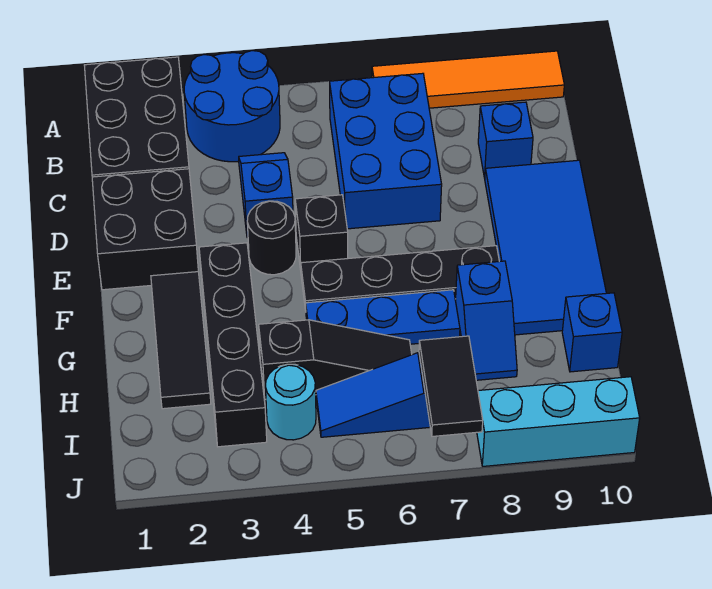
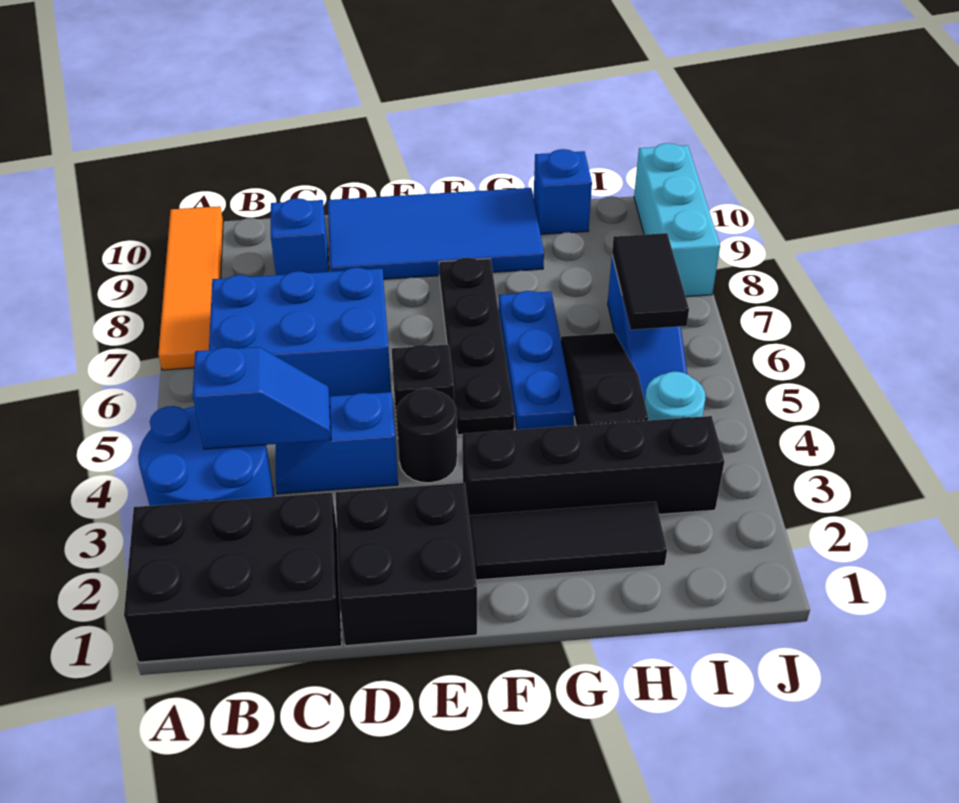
blue slope G8:H8 level 1 top G -> blue slope B4:C4 level 2 top B
black tile I7:J7 level 2 -> black tile I6:I7 level 2

